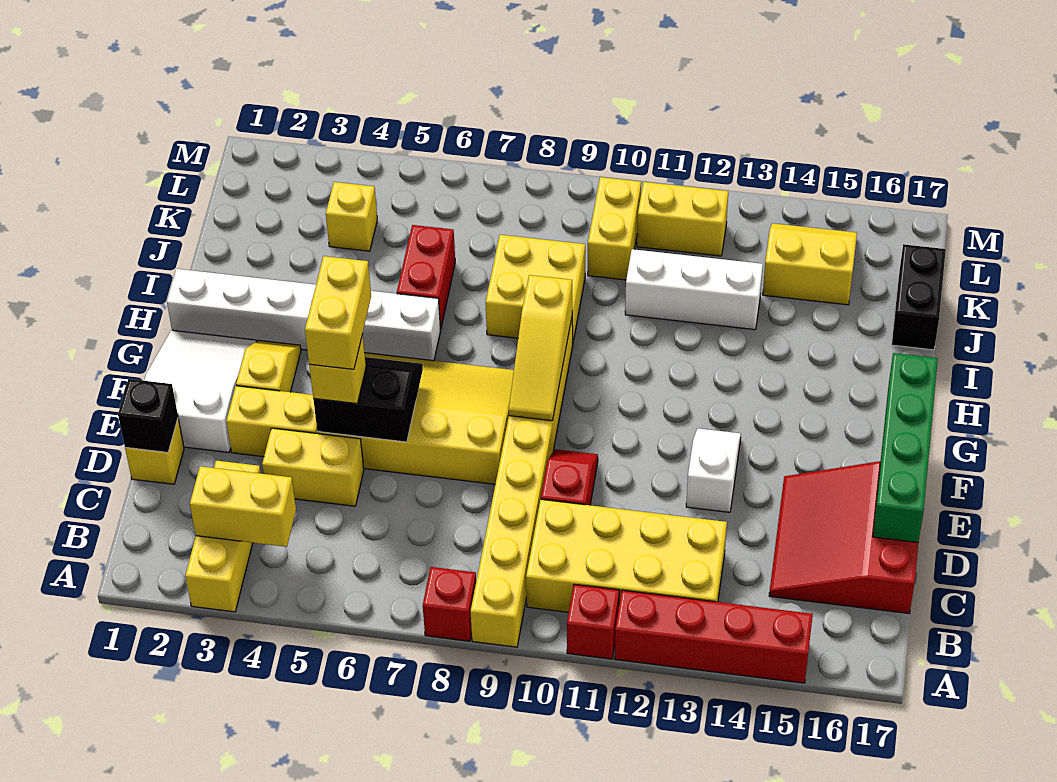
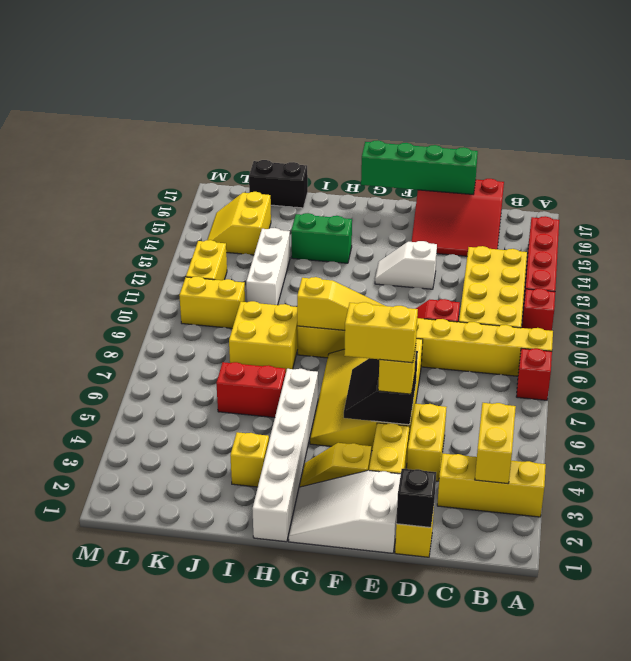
none -> green brick H14:I14 level 1
yellow brick K4 level 1 -> yellow brick I3 level 1

